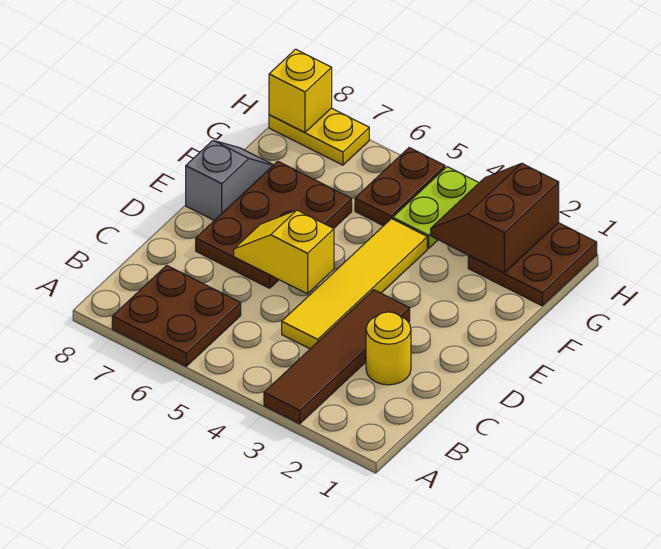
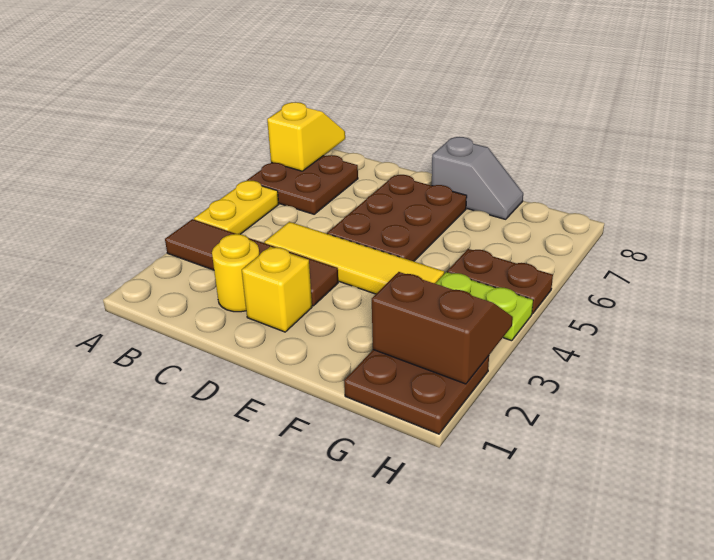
yellow slope D5:D6 level 2 top 5 -> yellow slope A7:A8 level 2 top 7
brown plate D6:F7 level 1 -> brown plate D5:E7 level 1
yellow plate H7:H8 level 1 -> yellow plate A4:A5 level 1
yellow brick H8 level 2 -> yellow brick D2 level 1

